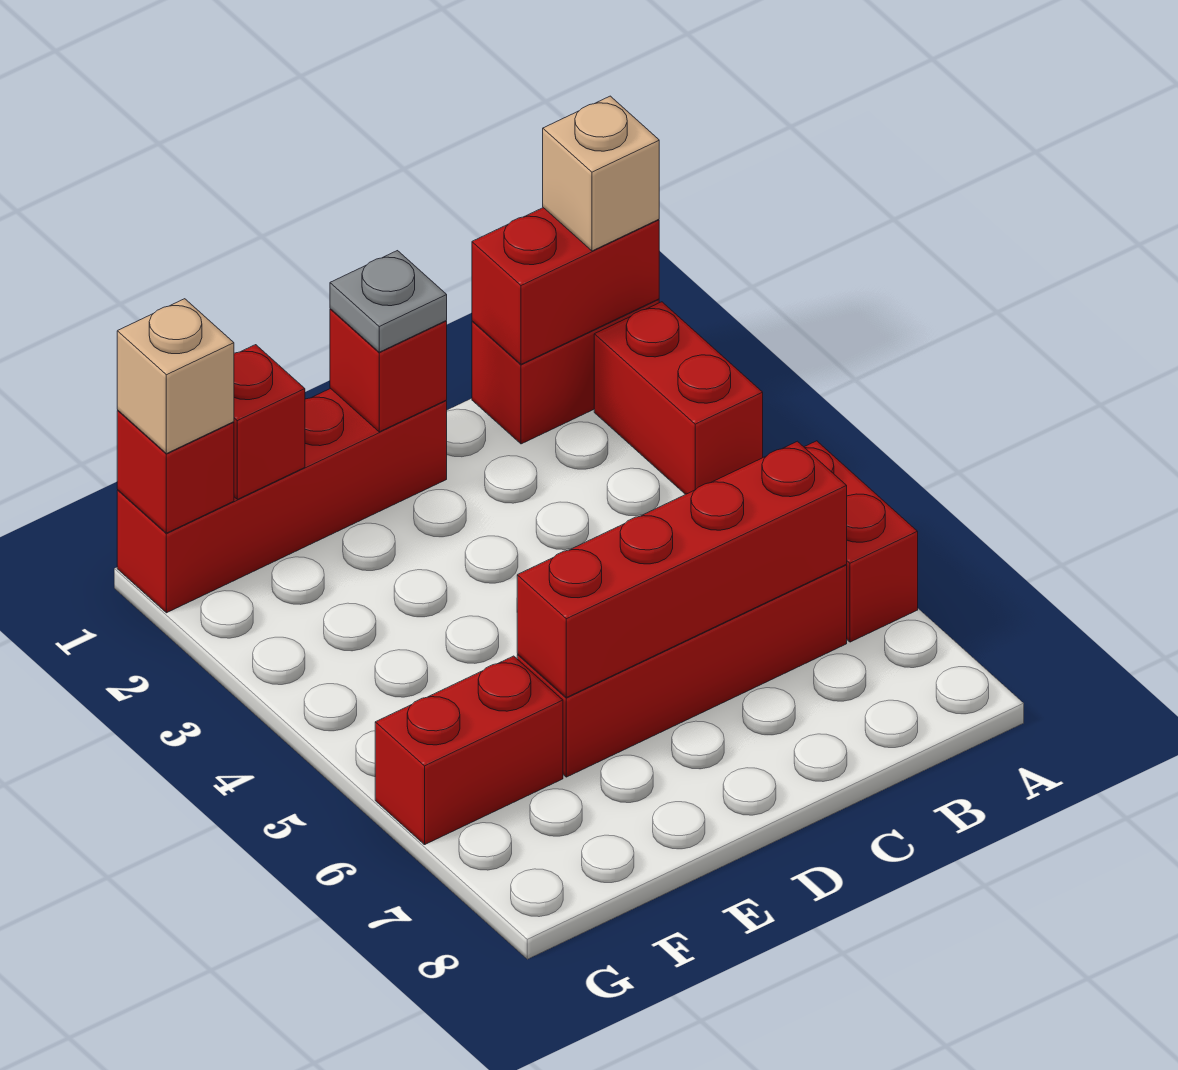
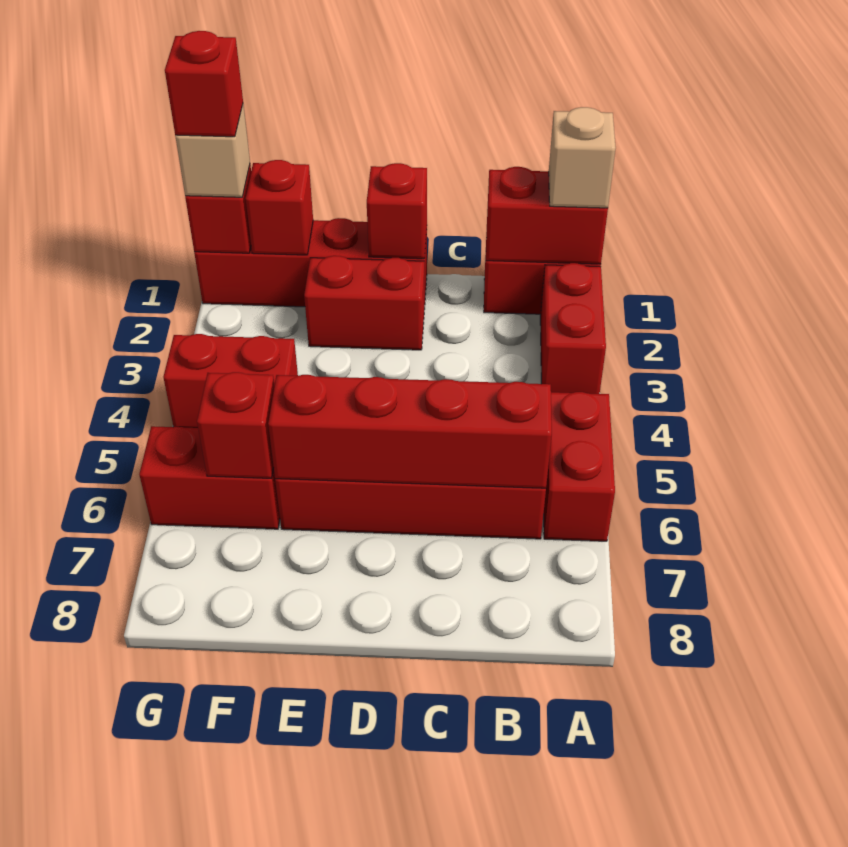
grey plate D1 level 3 -> none
none -> red brick D2:E2 level 1
none -> red brick F4:G4 level 1
none -> red brick F6 level 2
none -> red brick G1 level 4

